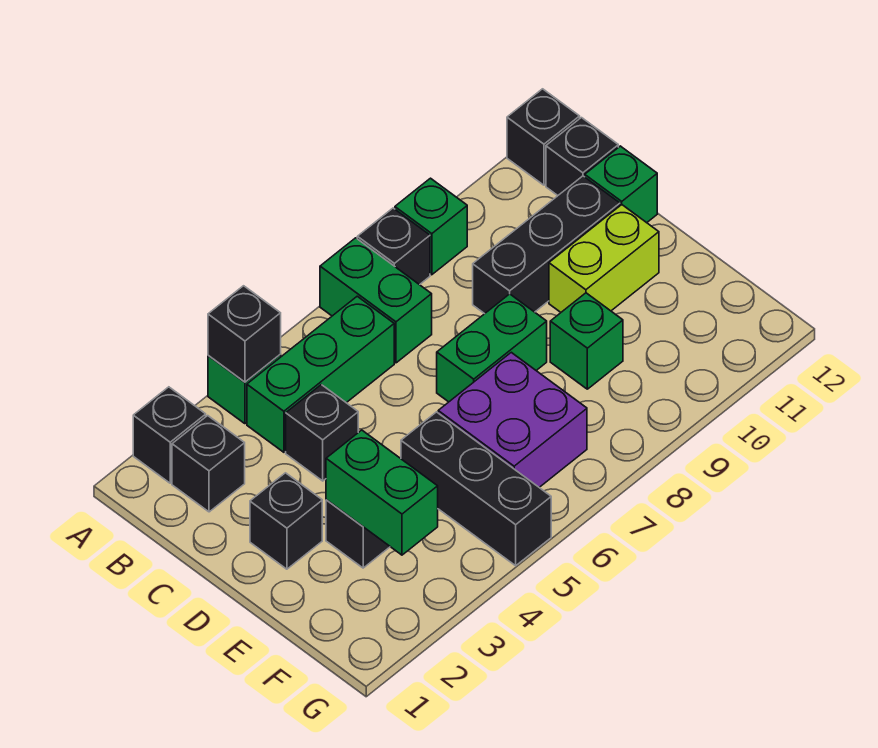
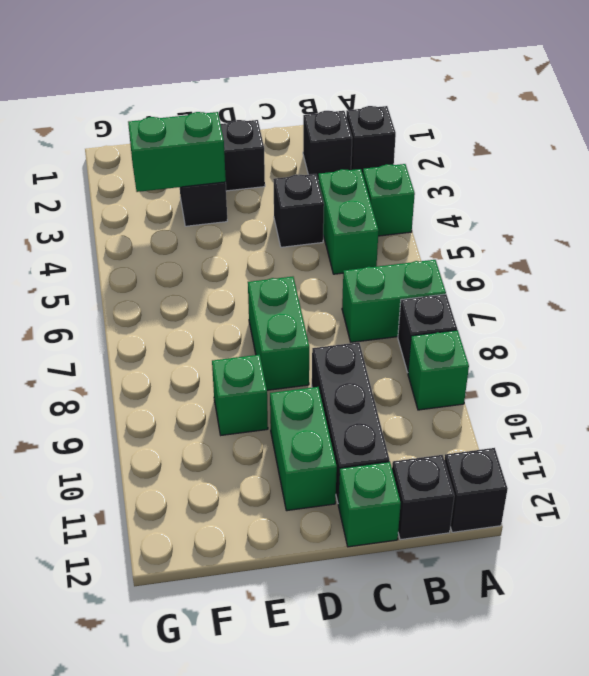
black brick A4 level 2 -> none
green brick B4:B6 level 1 -> green brick B4:B5 level 1
lime brick D10:D11 level 1 -> green brick D10:D11 level 1
black brick E5:G5 level 1 -> none
purple brick E6:F7 level 1 -> none

